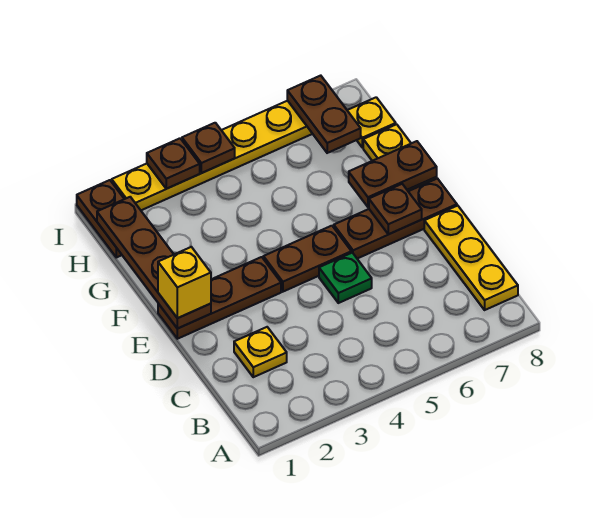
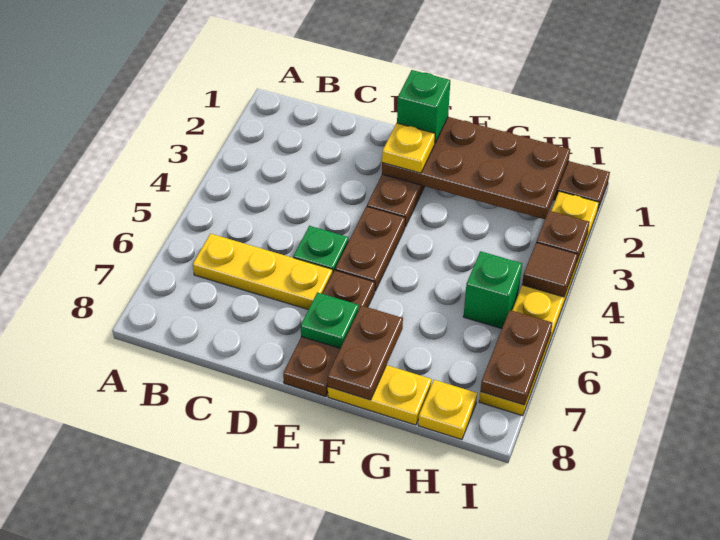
yellow plate B8:D8 level 1 -> yellow plate B6:D6 level 1
yellow plate C2 level 1 -> yellow plate E2 level 3
brown plate E1:H1 level 2 -> brown plate E1:H2 level 2
yellow brick E1 level 3 -> green brick E1 level 3
brown plate E7 level 2 -> green plate E7 level 2
none -> green brick H5 level 1
brown plate H7:I7 level 2 -> brown plate I6:I7 level 2
brown plate I4 level 2 -> brown tile I4 level 2

